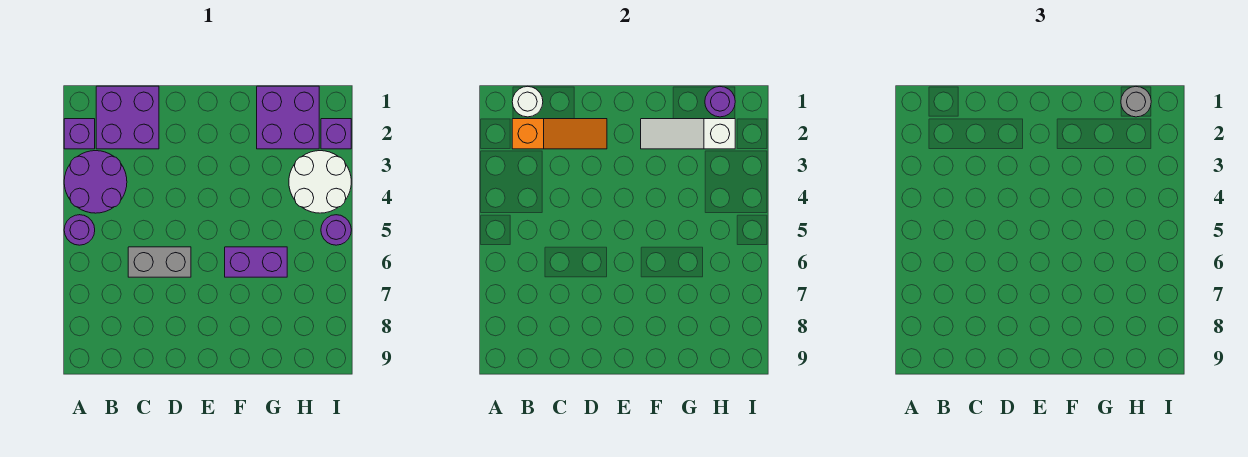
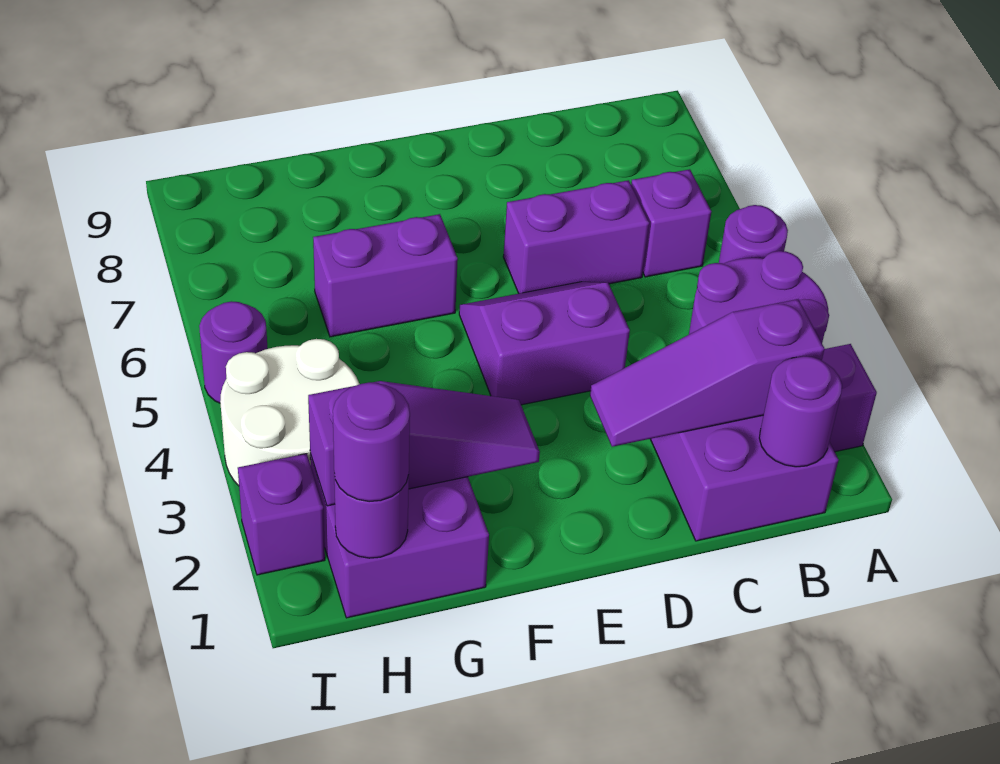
white round brick B1 level 2 -> purple round brick B1 level 2
orange slope B2:D2 level 2 top B -> purple slope B2:D2 level 2 top B
none -> purple brick B6 level 1
grey brick C6:D6 level 1 -> purple brick C6:D6 level 1
none -> purple slope D4:E5 level 1 top 4
white slope F2:H2 level 2 top H -> purple slope F2:H2 level 2 top H
grey round brick H1 level 3 -> purple round brick H1 level 3

